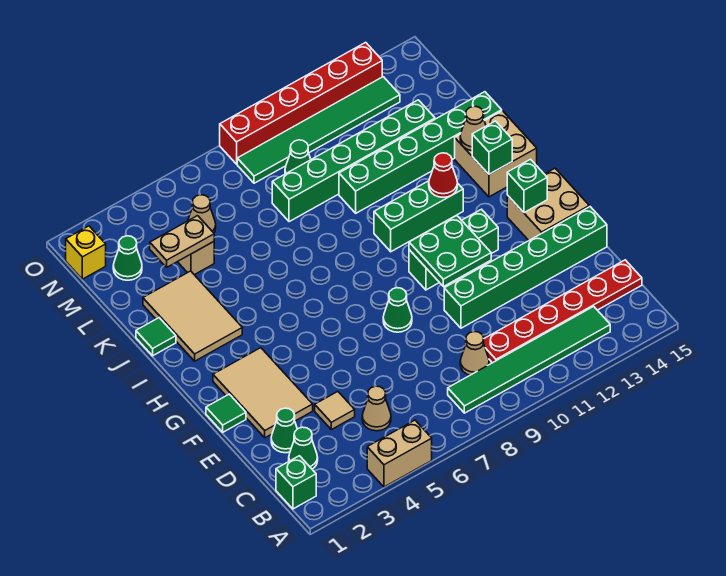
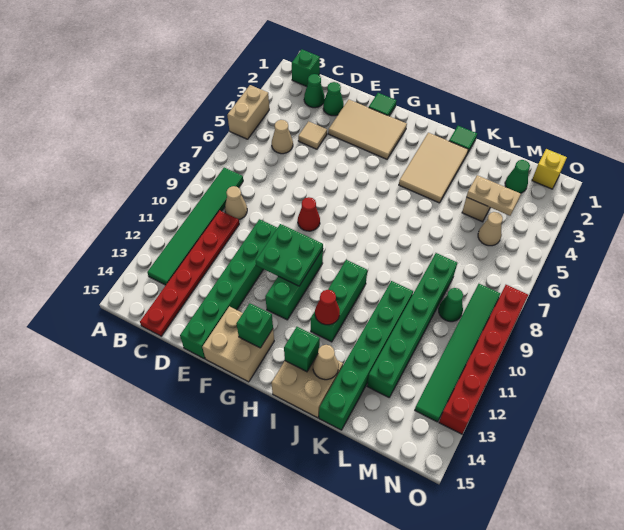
green cone F8 level 1 -> red cone F8 level 1
tan tile I2:K3 level 1 -> tan tile I2:J4 level 1
tan plate L3:L4 level 2 -> tan plate L4:M4 level 2

